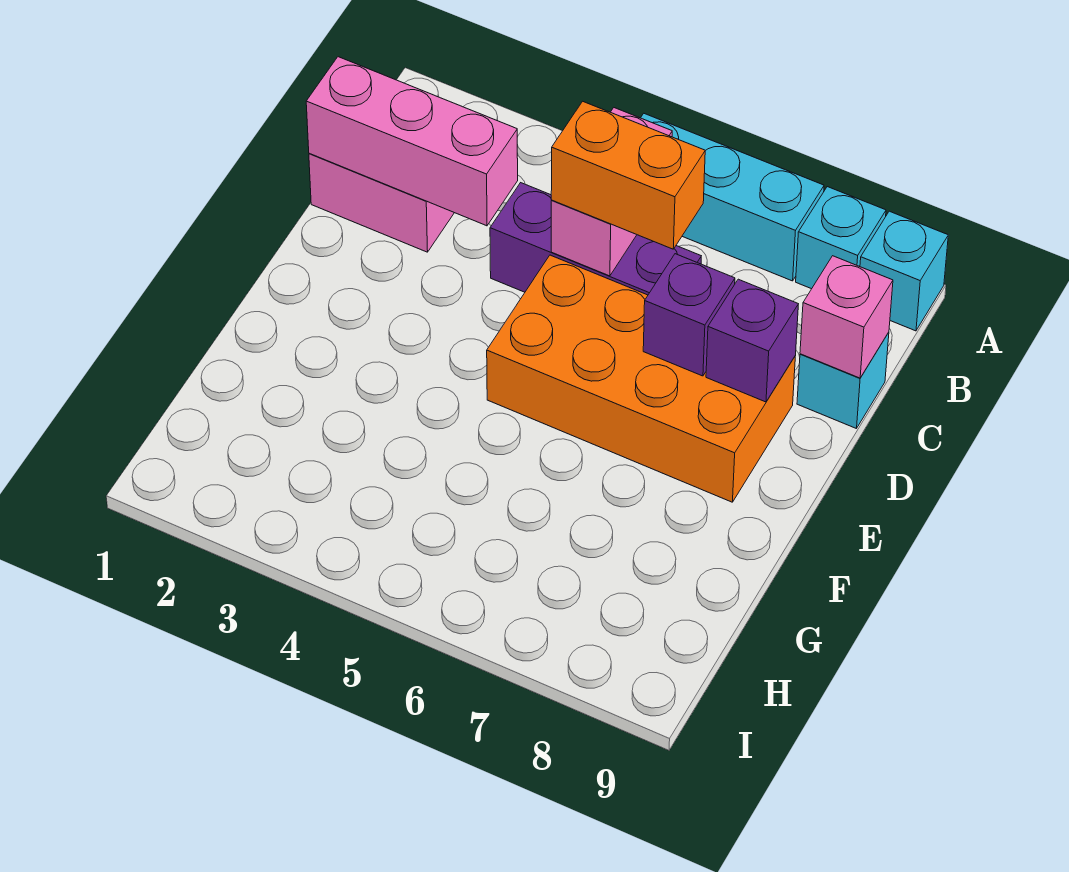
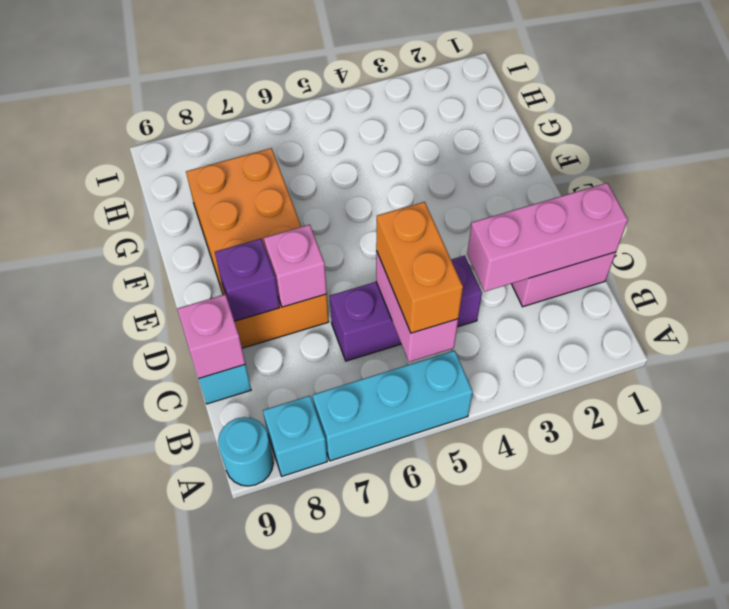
cyan brick A9 level 1 -> cyan round brick A9 level 1
orange brick C5:C6 level 3 -> orange brick B5:C5 level 3
orange brick D5:E8 level 1 -> orange brick D7:G8 level 1
purple brick D7 level 2 -> pink brick D7 level 2

